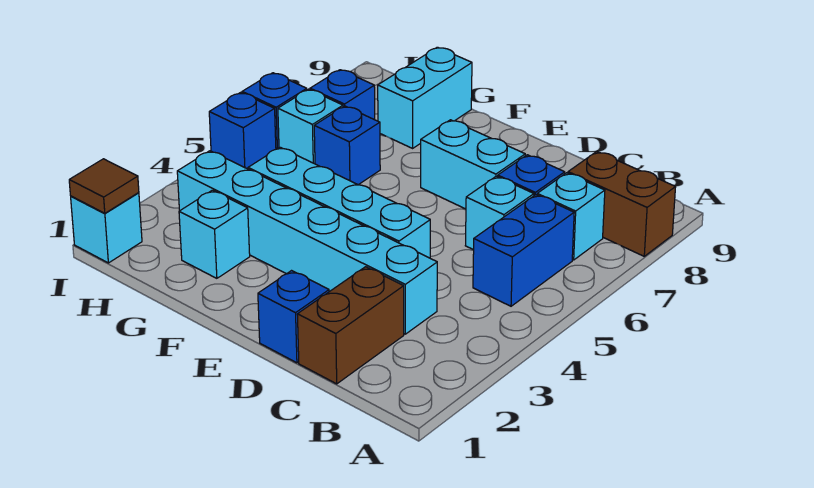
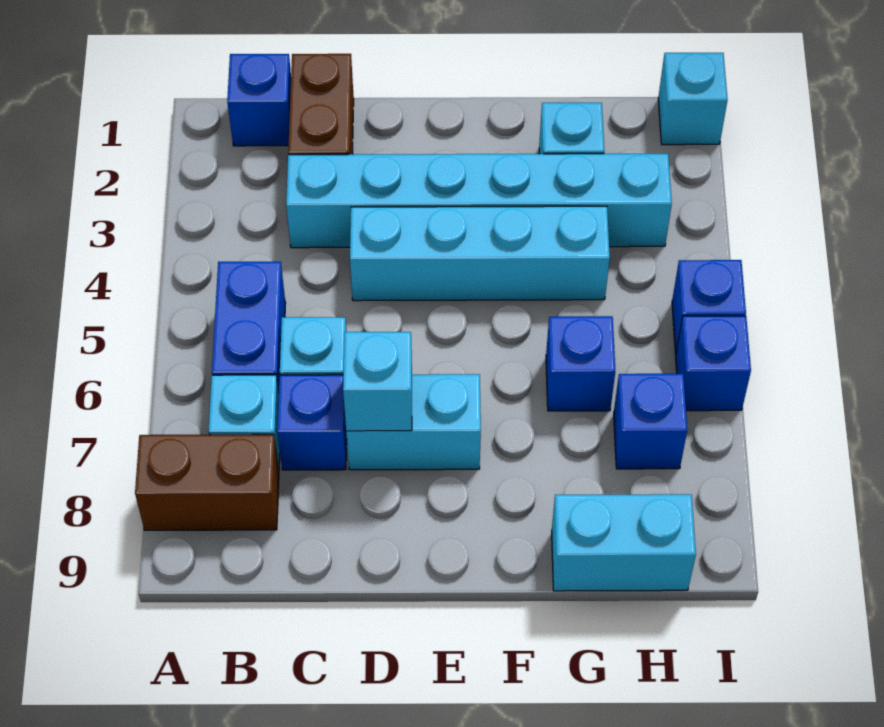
blue brick D1 level 1 -> blue brick B1 level 1
cyan brick G8:G9 level 1 -> cyan brick G9:H9 level 1
cyan brick H6 level 1 -> cyan brick D7 level 2
brown tile I1 level 2 -> none

